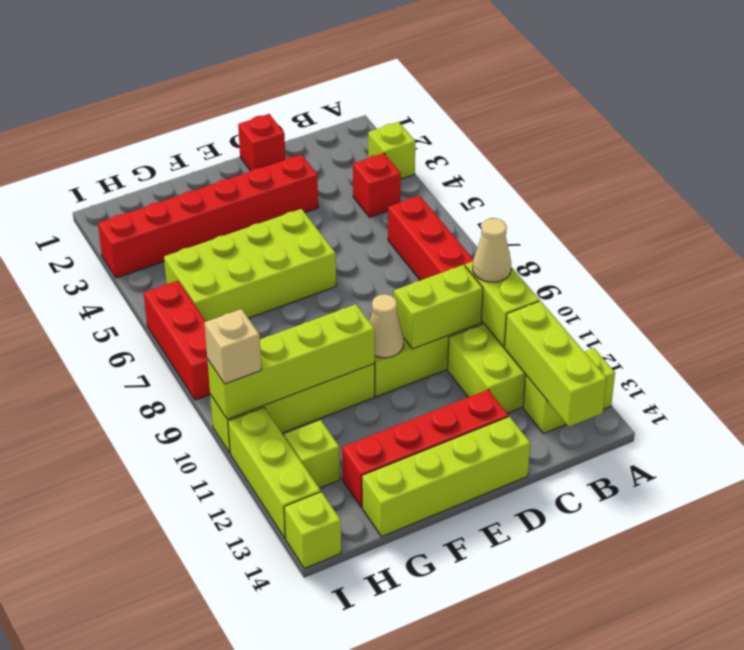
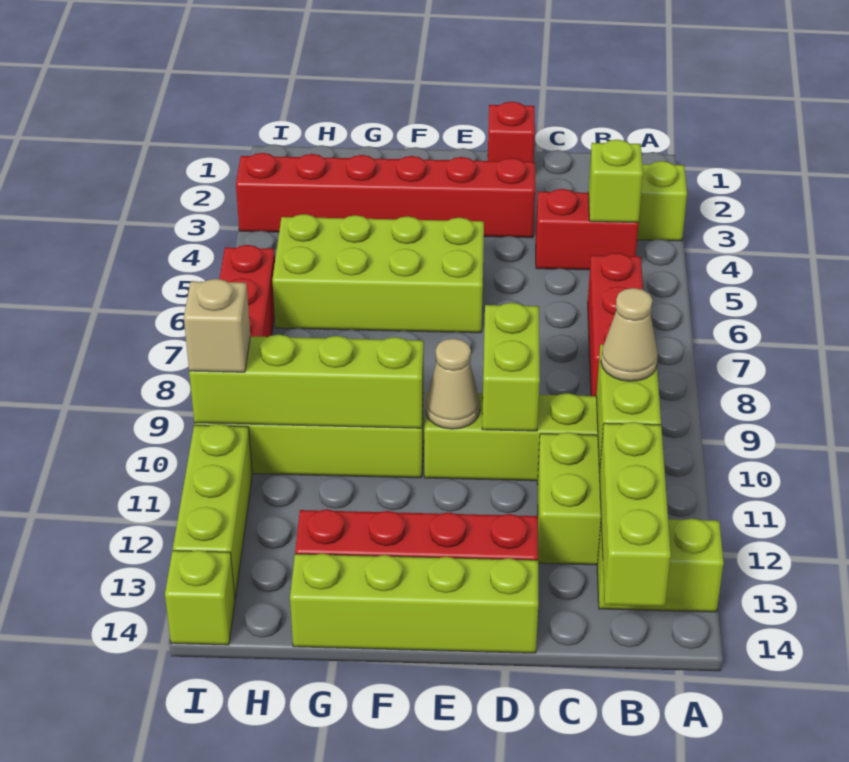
red brick B4 level 1 -> red brick B4:C4 level 1
lime brick C10:D10 level 2 -> lime brick D9:D10 level 2
lime brick H12 level 1 -> lime brick B4 level 2

